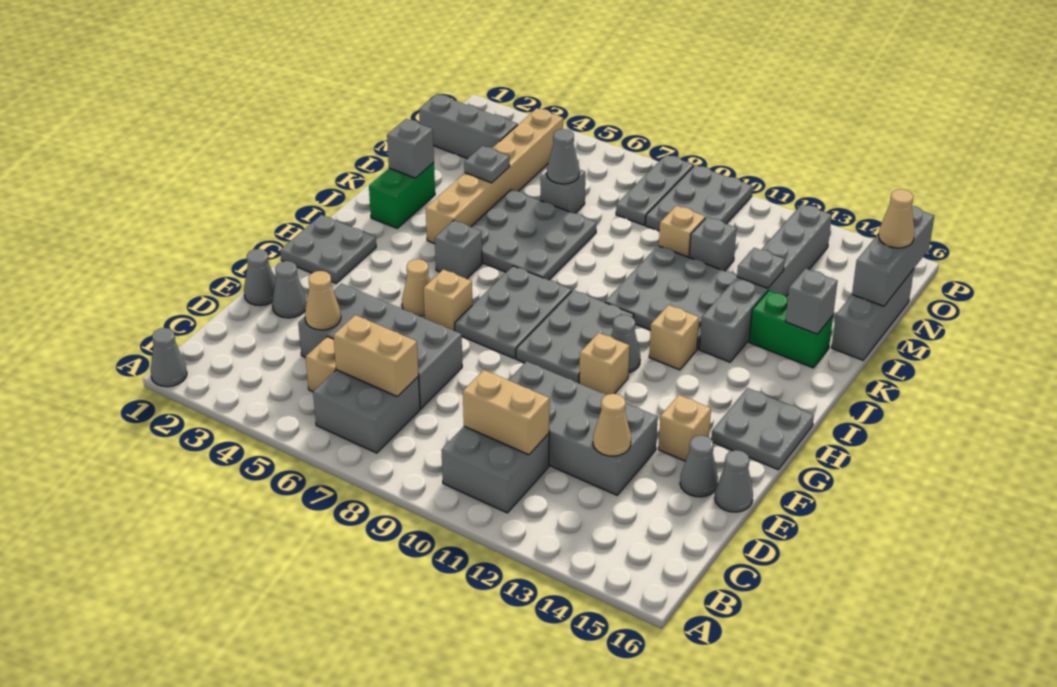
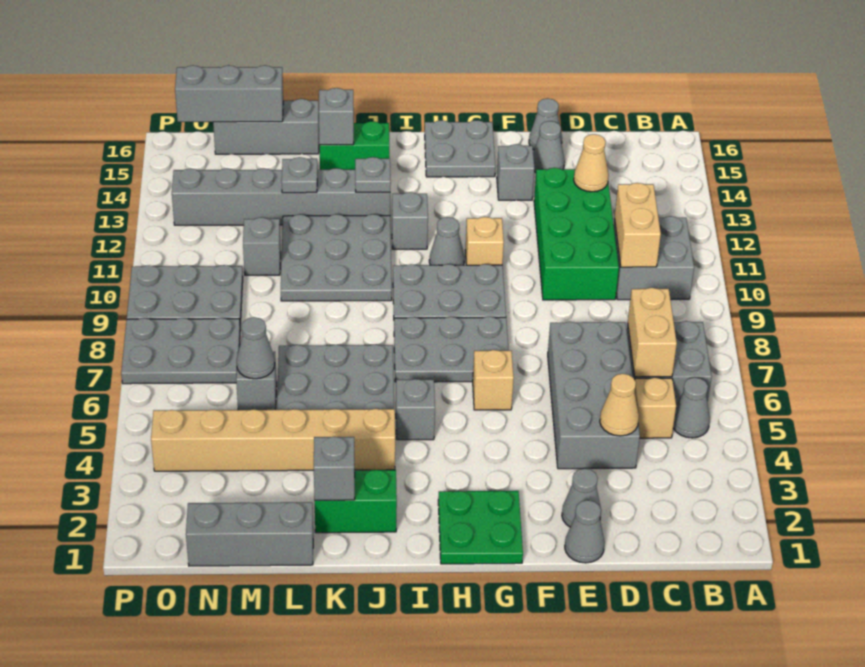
grey cone A1 level 1 -> grey cone B5 level 1
grey brick D10:E13 level 1 -> green brick D10:E13 level 1
tan brick F14 level 1 -> grey brick F14 level 1
grey plate G1:H2 level 1 -> green plate G1:H2 level 1
tan cone G5 level 1 -> none
tan brick I12 level 1 -> grey brick I12 level 1
green brick K14:K15 level 1 -> green brick J15:K15 level 1
grey plate L4 level 2 -> grey plate J13 level 2
tan brick M10 level 1 -> none
grey brick N1:N3 level 1 -> grey brick L1:N1 level 1
grey plate N8:P8 level 1 -> grey plate N7:P8 level 1
tan cone N16 level 3 -> none

